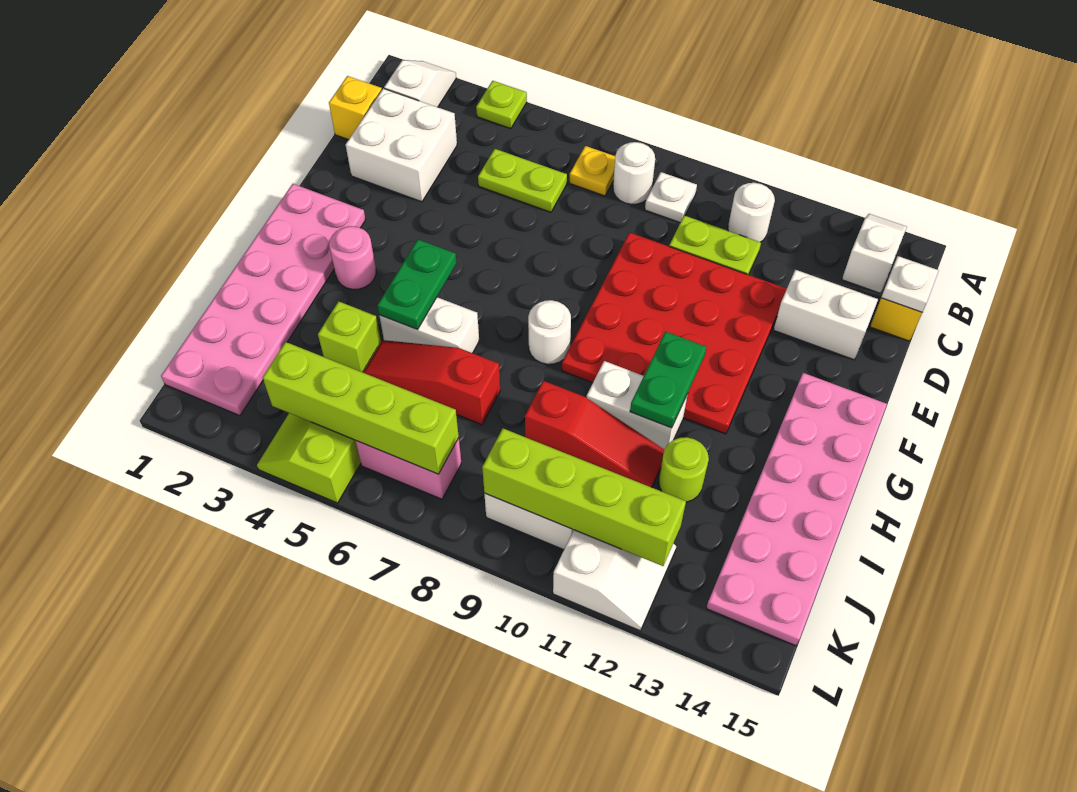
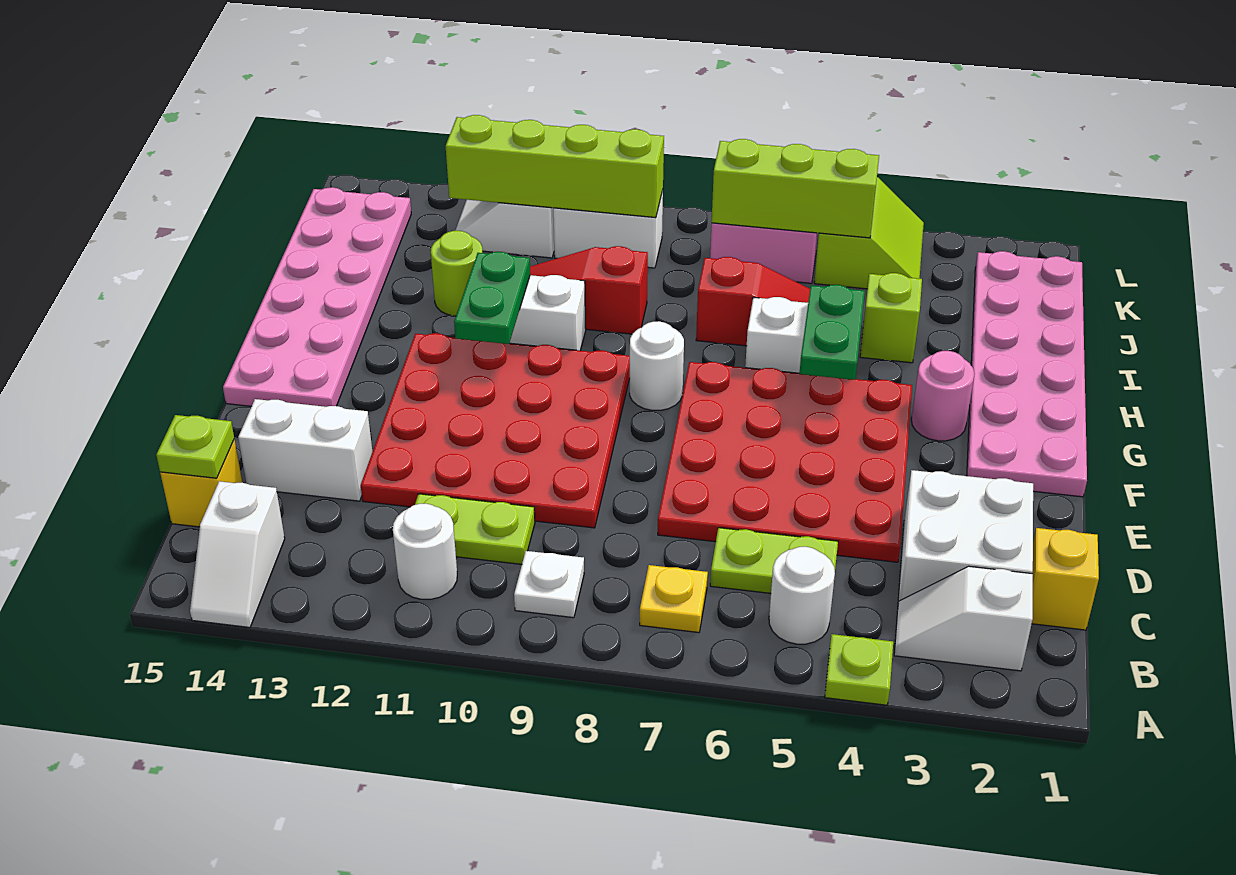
white slope A2:B2 level 1 top B -> white slope B2:B3 level 1 top 2
white round brick B8 level 1 -> white round brick B5 level 1
white plate C15 level 2 -> lime plate C15 level 2
none -> red plate D4:G7 level 1
lime brick K4:K7 level 2 -> lime brick K5:K7 level 2

